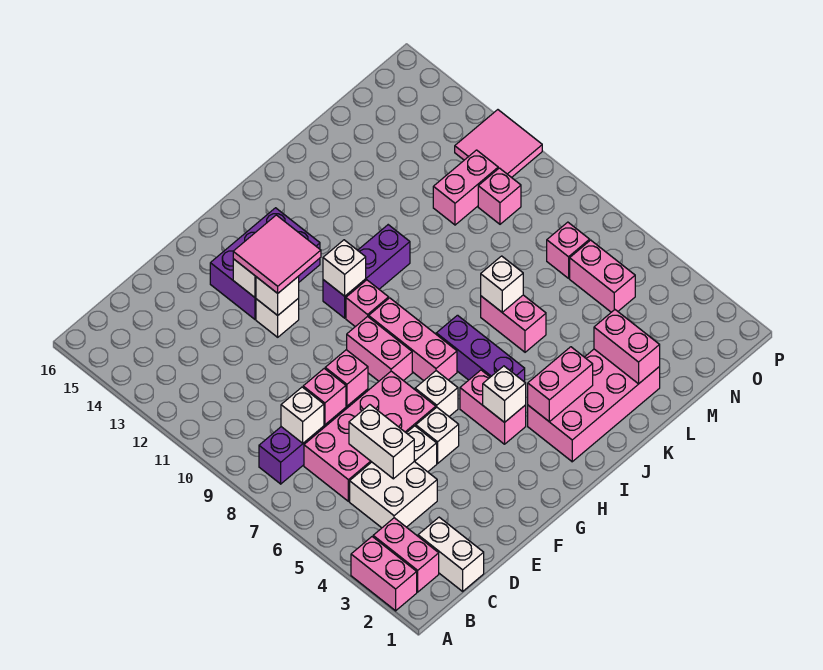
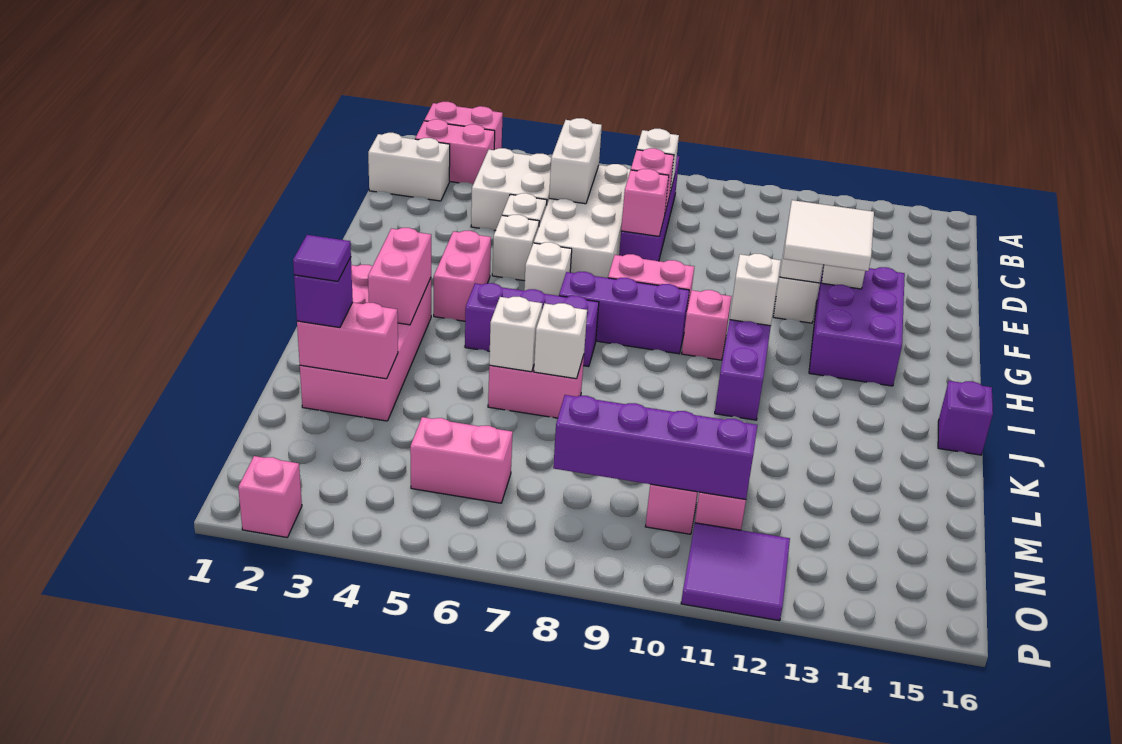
pink brick C6:F7 level 1 -> white brick C6:F7 level 1
white brick D5:D6 level 2 -> white brick C6:D6 level 2
pink tile F12:G13 level 3 -> white tile F12:G13 level 3
pink brick H4:H5 level 1 -> pink brick G4:H4 level 1
white brick H4 level 2 -> white brick K6 level 2
pink brick H7:H9 level 1 -> purple brick H7:H9 level 1
none -> purple brick J16 level 1
none -> purple brick L2 level 3
none -> purple tile L2 level 4
pink brick N7 level 1 -> pink brick P2 level 1
none -> purple brick N8:N11 level 2
pink tile O11:P12 level 1 -> purple tile O11:P12 level 1

